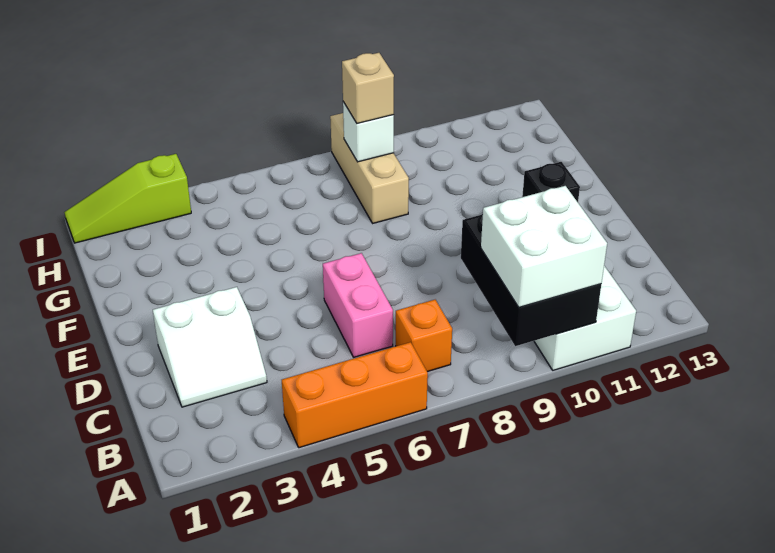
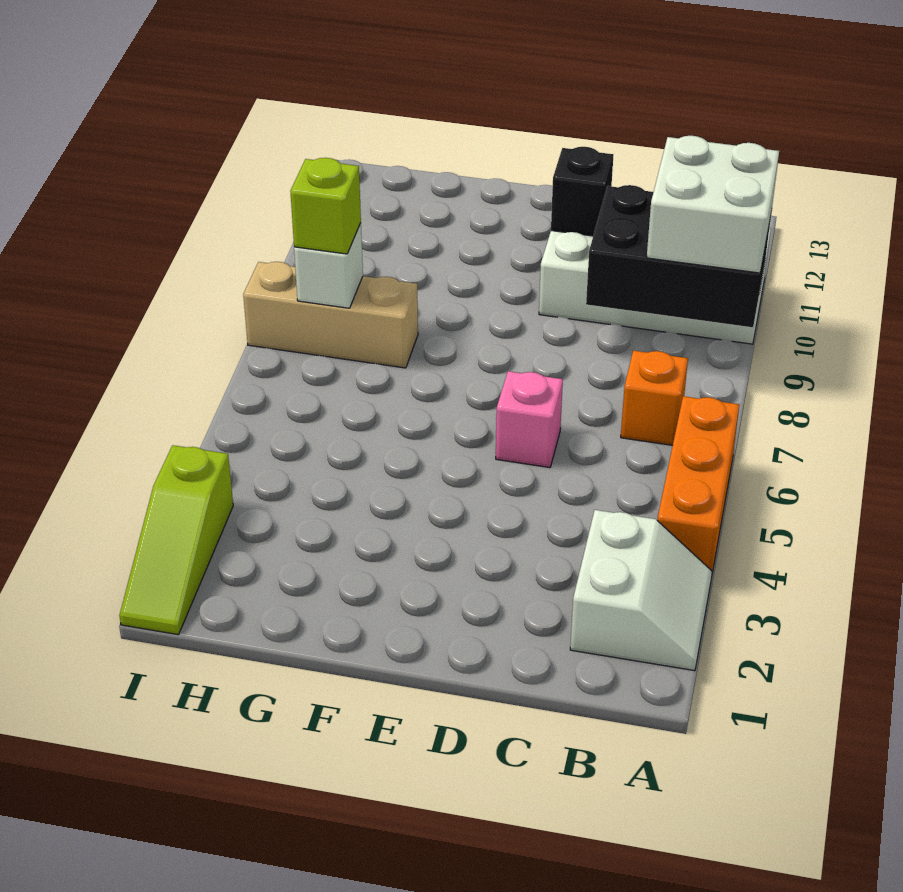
white slope C2:D3 level 1 top D -> white slope A2:B3 level 1 top B
pink brick C6:D6 level 1 -> pink brick D6 level 1
tan brick H8 level 3 -> lime brick H8 level 3

